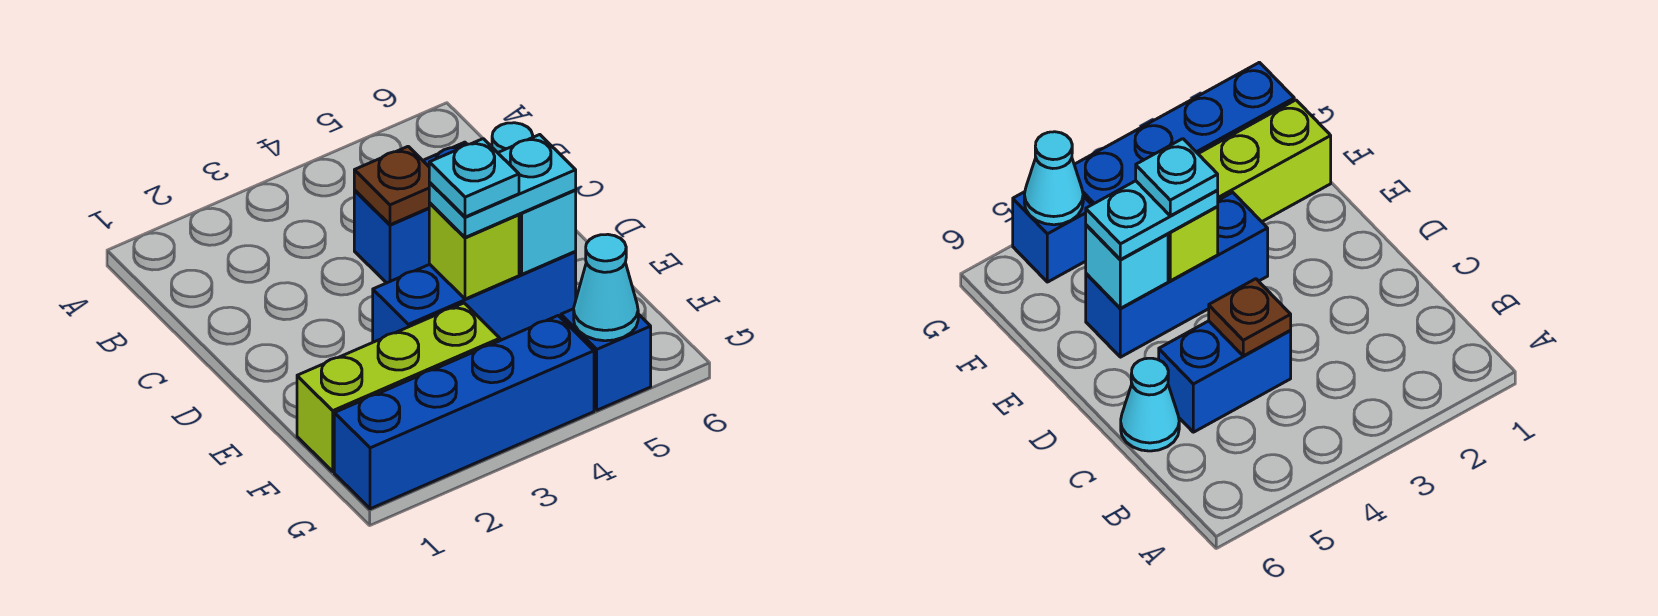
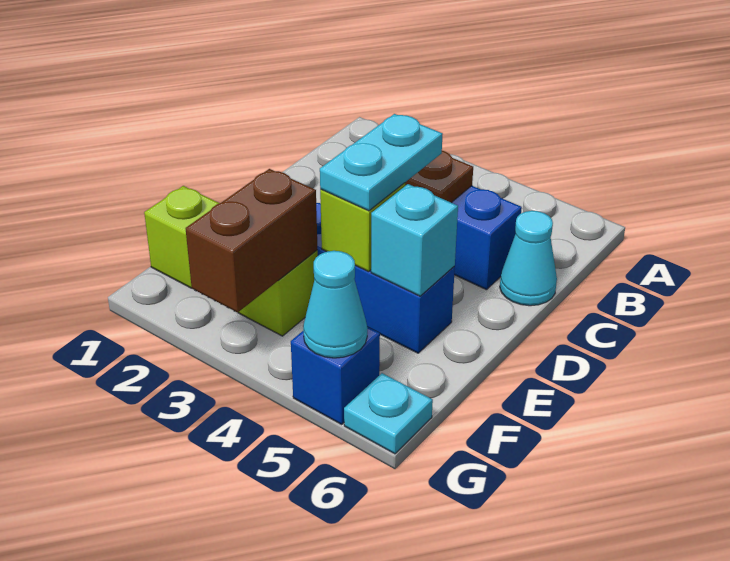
cyan plate E4:E5 level 3 -> cyan plate D4:E4 level 3
cyan plate E4 level 4 -> cyan plate G6 level 1
none -> brown brick F3:G3 level 2
blue brick G1:G4 level 1 -> none

